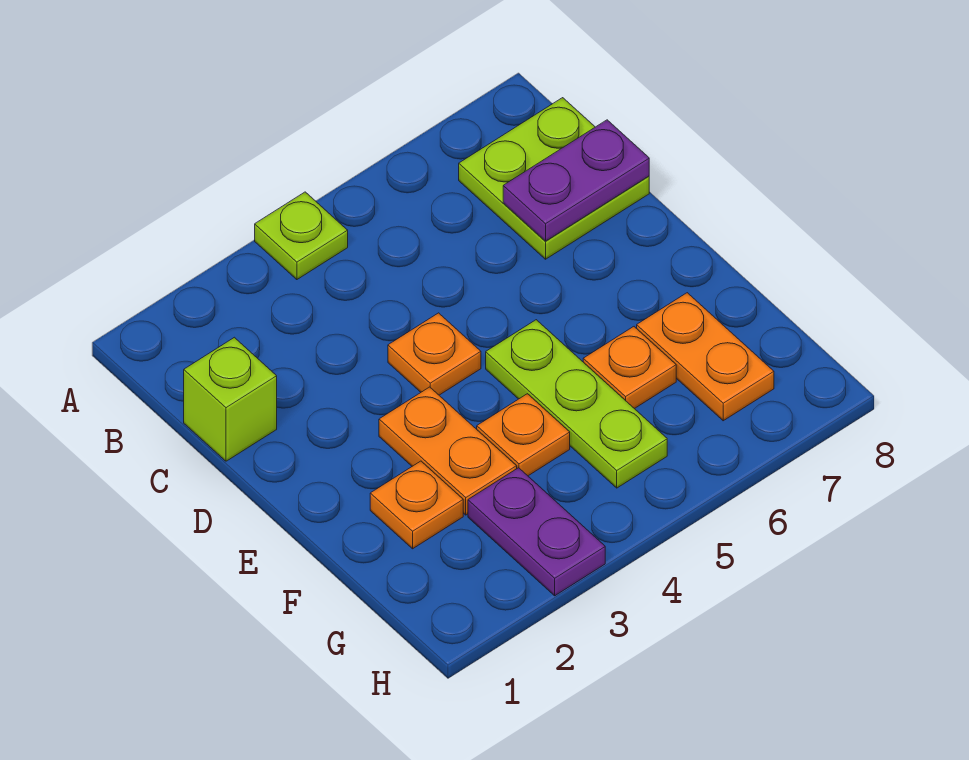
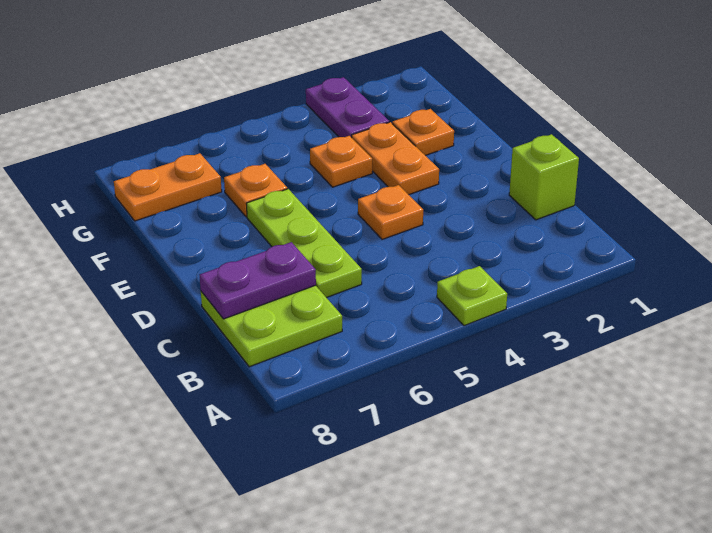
lime plate E5:G5 level 1 -> lime plate C6:E6 level 1
orange plate F7:G7 level 1 -> orange plate G7:G8 level 1

